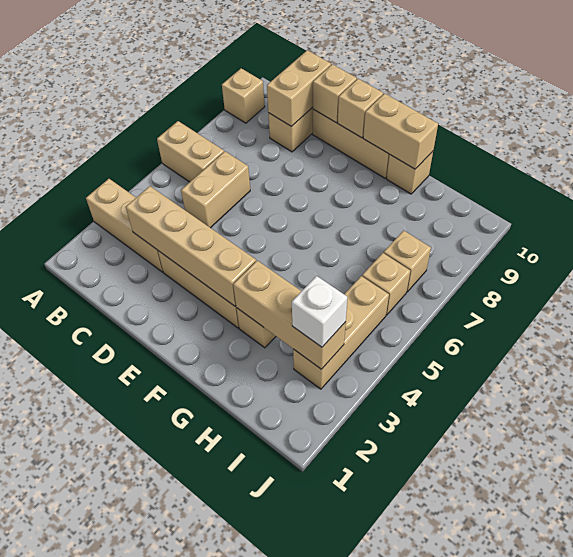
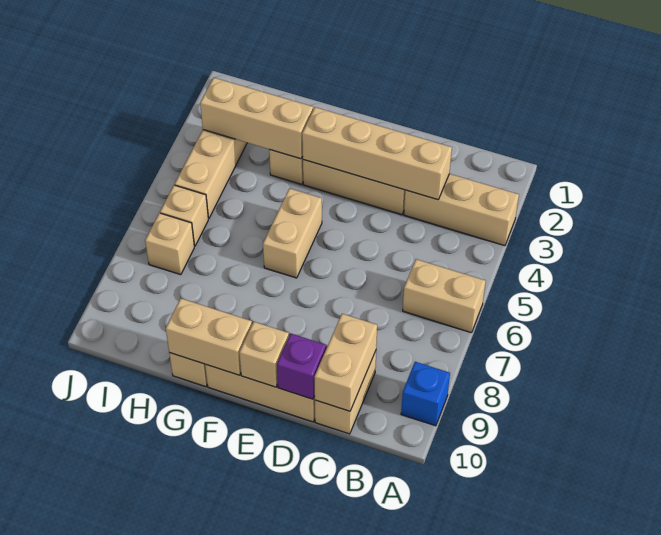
tan brick A9 level 1 -> blue brick A9 level 1
tan brick C5:C6 level 1 -> tan brick F5:F6 level 1
tan brick D10 level 2 -> purple brick D10 level 2
white brick I3 level 3 -> none

